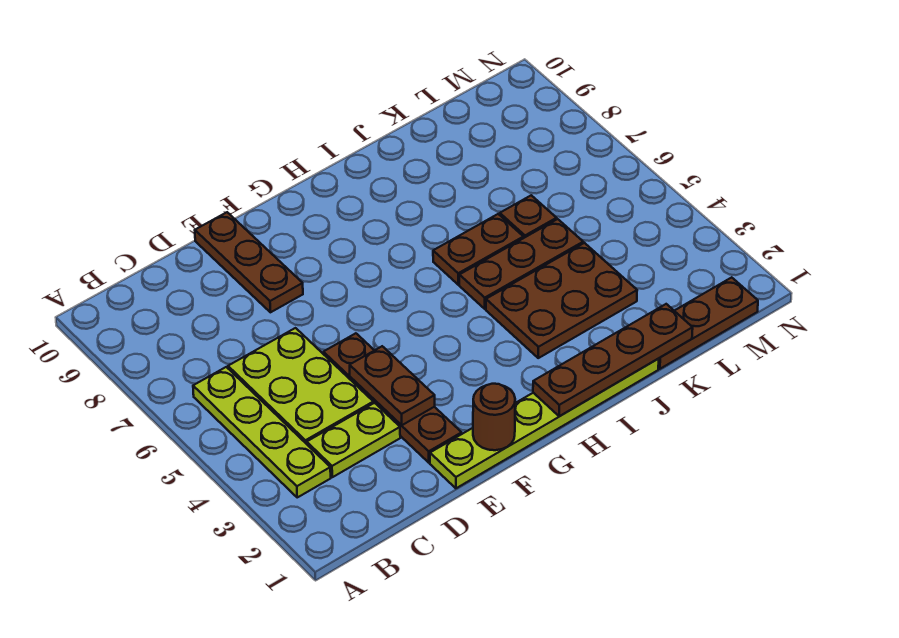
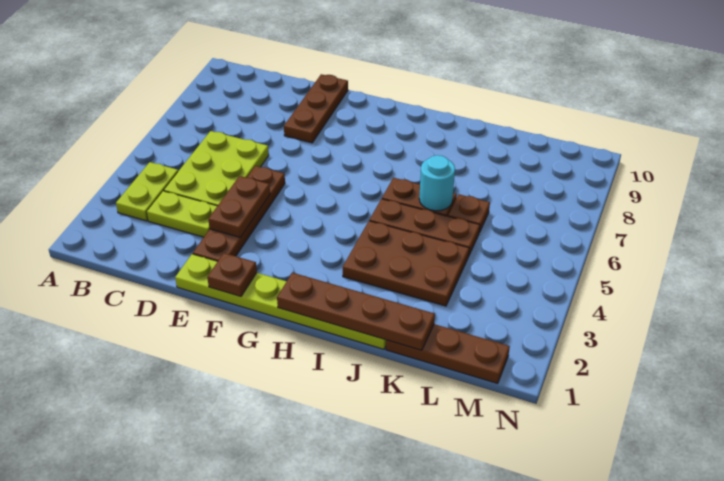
lime plate B3:B6 level 1 -> lime plate B3:B4 level 1
brown round brick F1 level 2 -> brown plate F1 level 2
none -> cyan round brick J6 level 2

